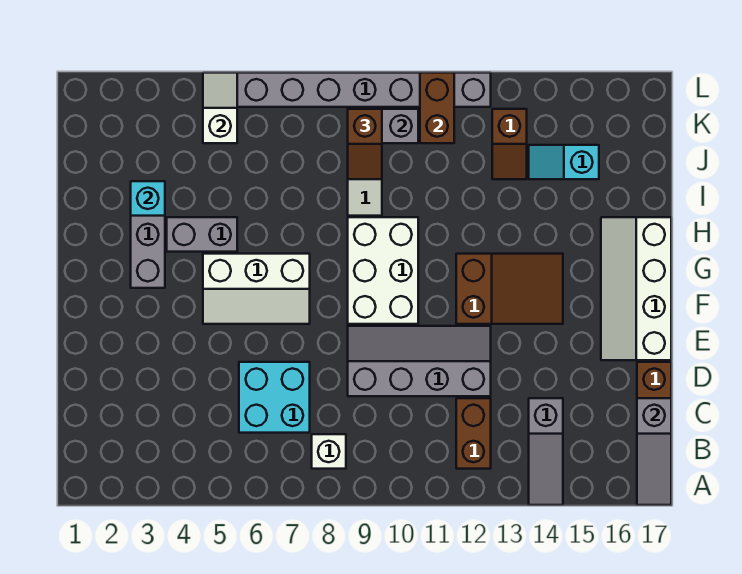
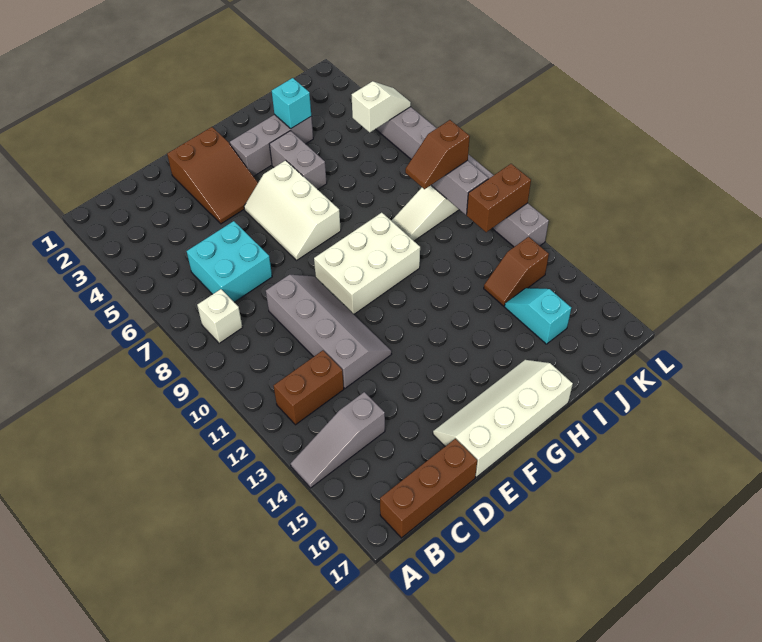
grey slope A17:C17 level 2 top C -> none
brown slope F12:G14 level 1 top 12 -> brown slope E2:F4 level 1 top 2

